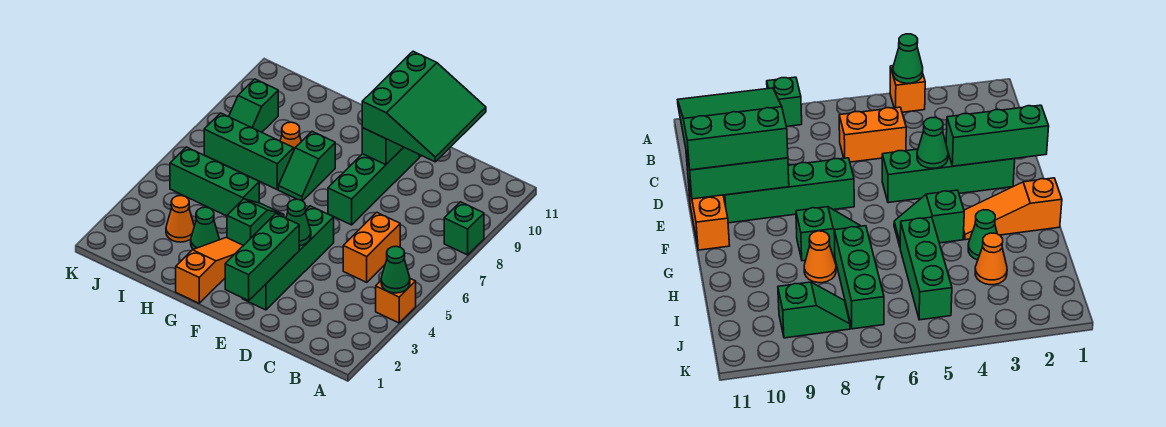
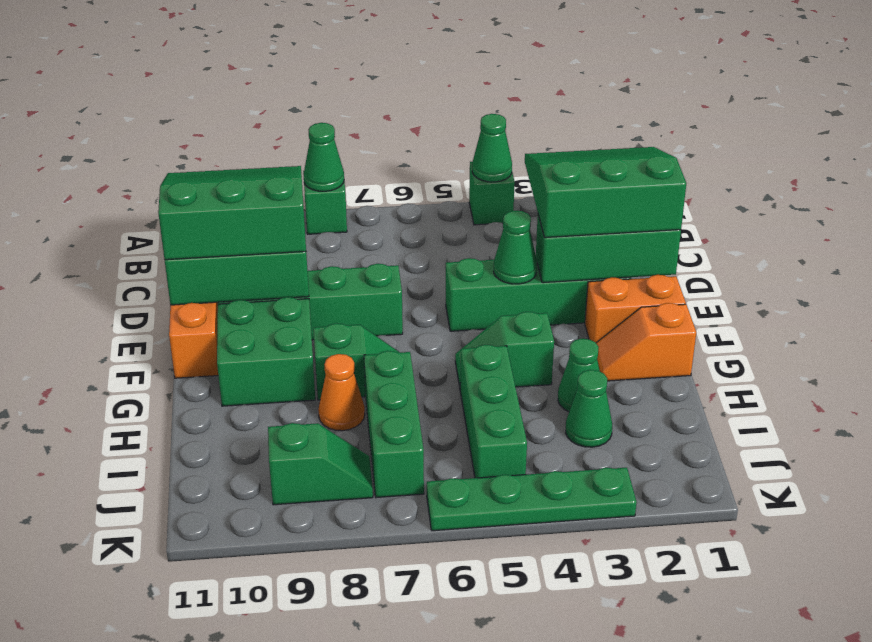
orange brick A4 level 1 -> green brick A4 level 1
none -> green cone A8 level 2
none -> green slope C1:E3 level 3 top E
orange brick C5:C6 level 1 -> orange brick F1:F2 level 1
none -> green brick F9:G10 level 1
orange slope G1:G3 level 1 top 1 -> orange slope G1:G2 level 1 top 1
orange cone I3 level 1 -> green cone I3 level 1
none -> green plate K3:K6 level 1

